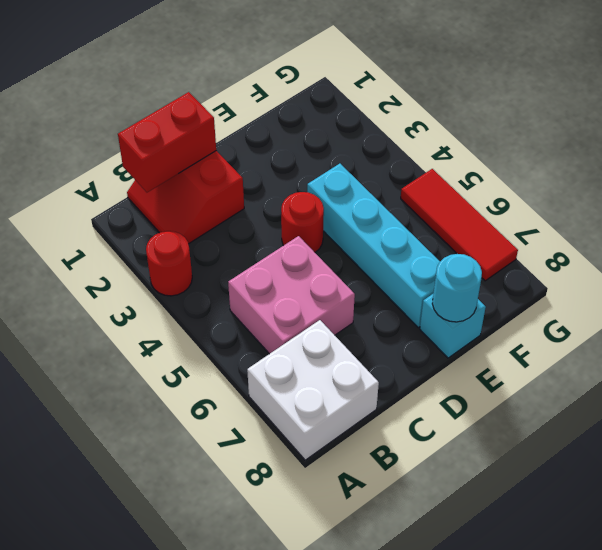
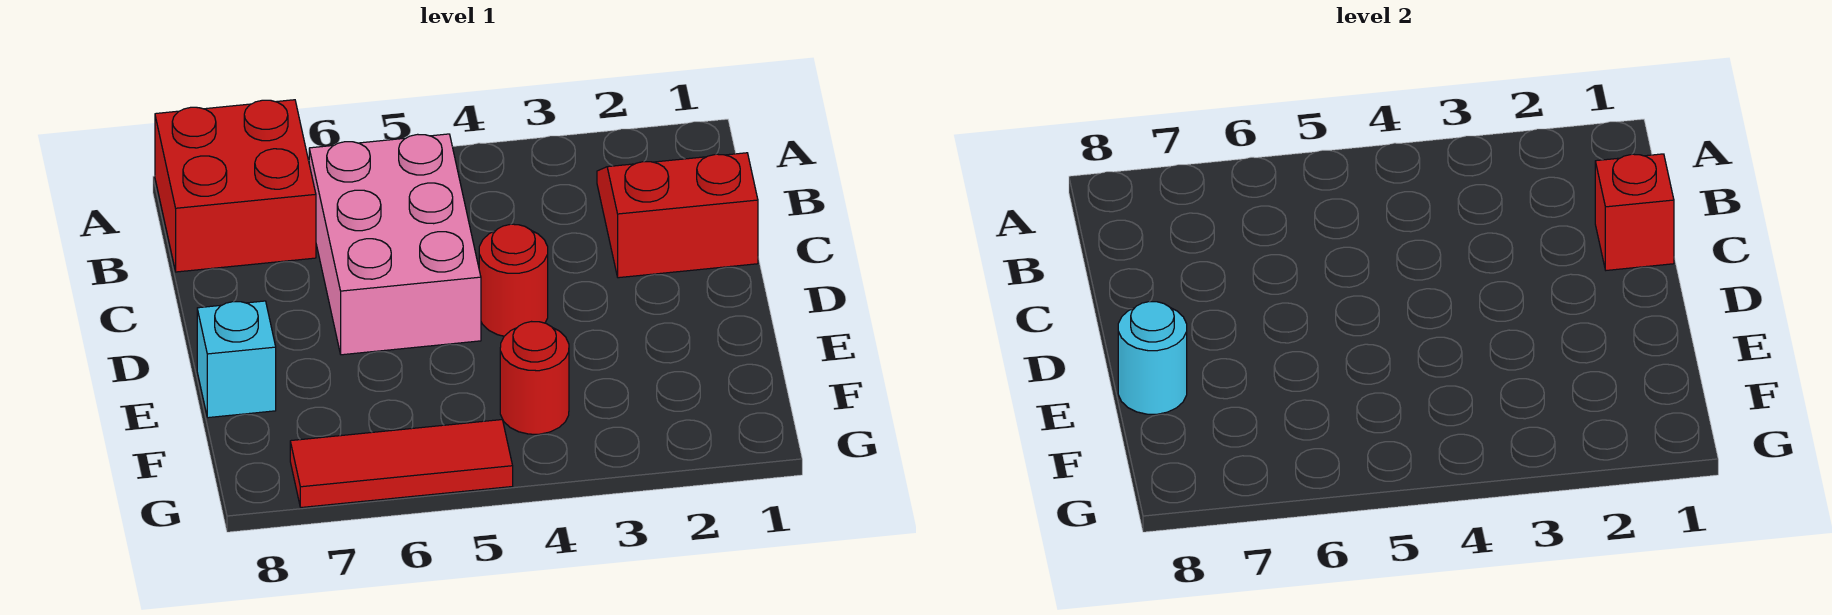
red round brick A3 level 1 -> red round brick F4 level 1
white brick A7:B8 level 1 -> red brick A7:B8 level 1
red brick B1:C1 level 2 -> red brick C1 level 2
pink brick B5:C6 level 1 -> pink brick B5:D6 level 1
cyan brick E4:E7 level 1 -> none

